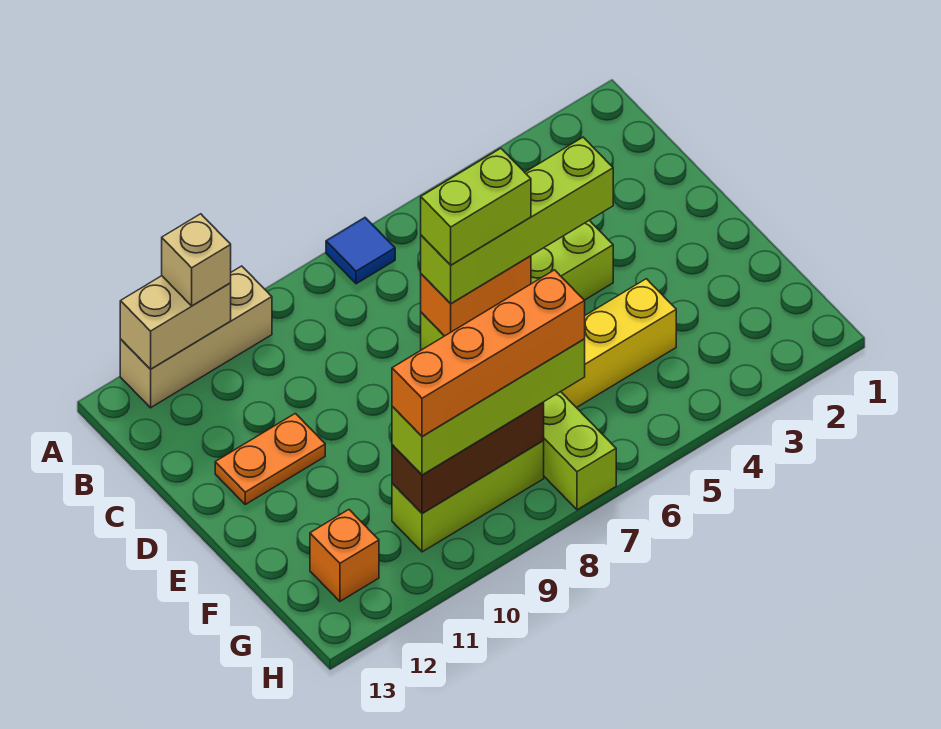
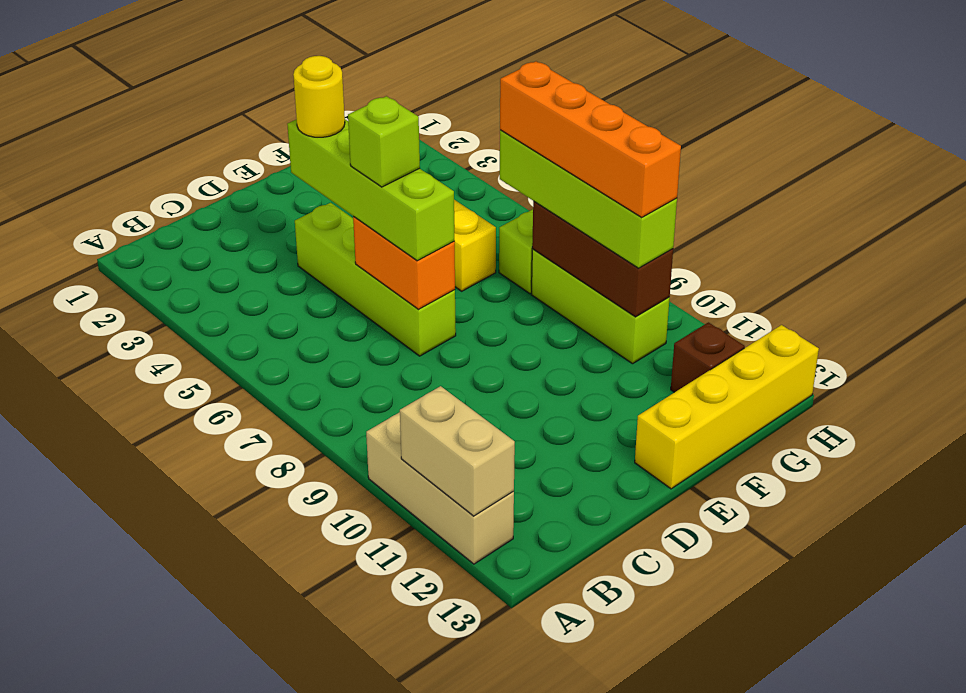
blue tile A7 level 1 -> none
tan brick A11 level 3 -> none
none -> yellow round brick D4 level 4
lime brick D6:D7 level 4 -> lime brick D6 level 4
orange plate D11:D12 level 1 -> none
none -> yellow brick E13:H13 level 1
orange brick G12 level 1 -> brown brick G12 level 1

